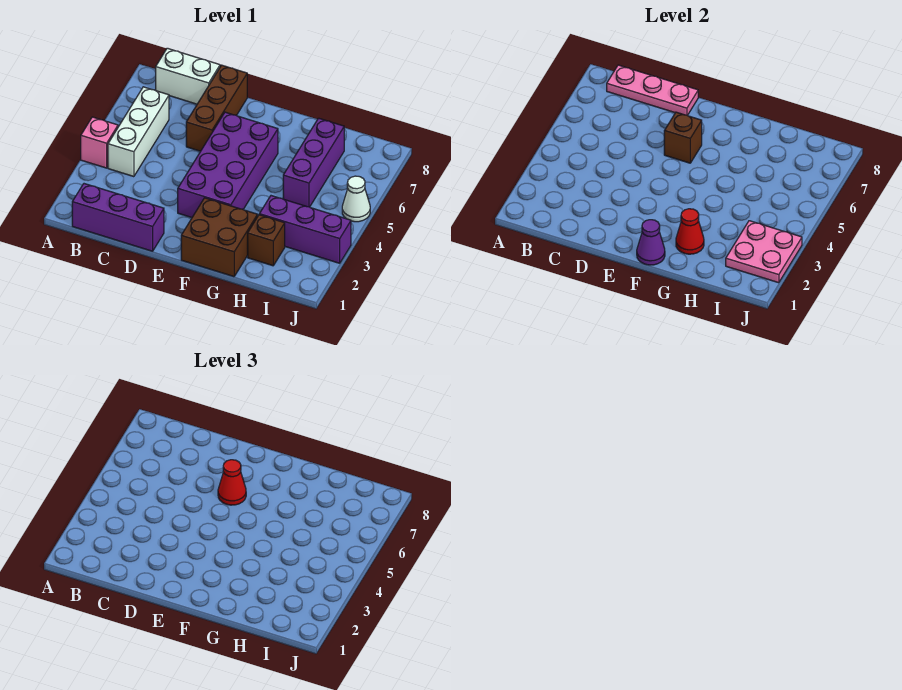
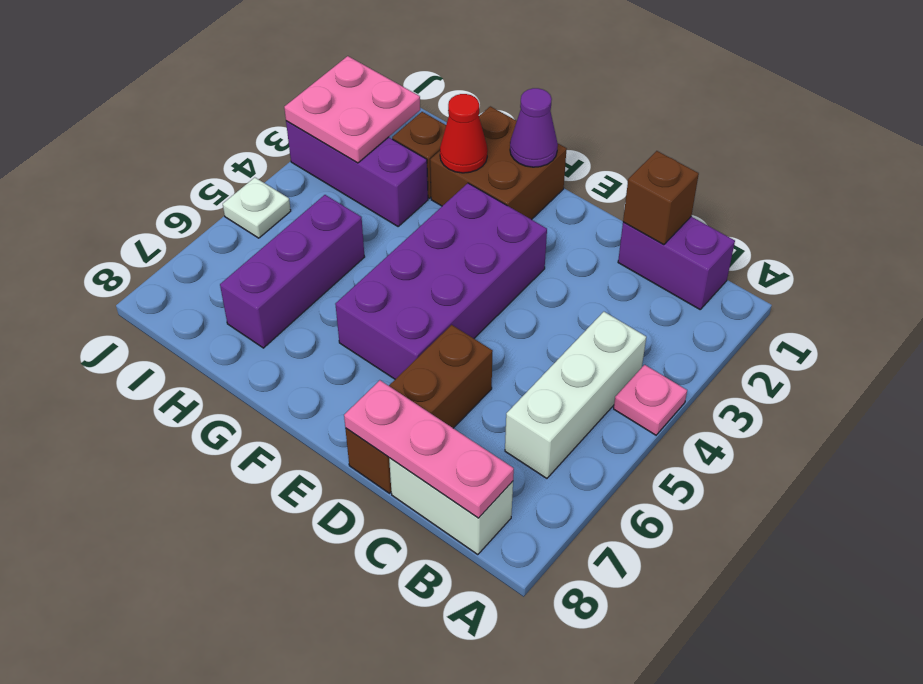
pink brick A4 level 1 -> pink plate A4 level 1
purple brick B1:D1 level 1 -> purple brick B1:C1 level 1
brown brick E6 level 2 -> brown brick C1 level 2
red cone E6 level 3 -> none
white cone J5 level 1 -> white plate J5 level 1

